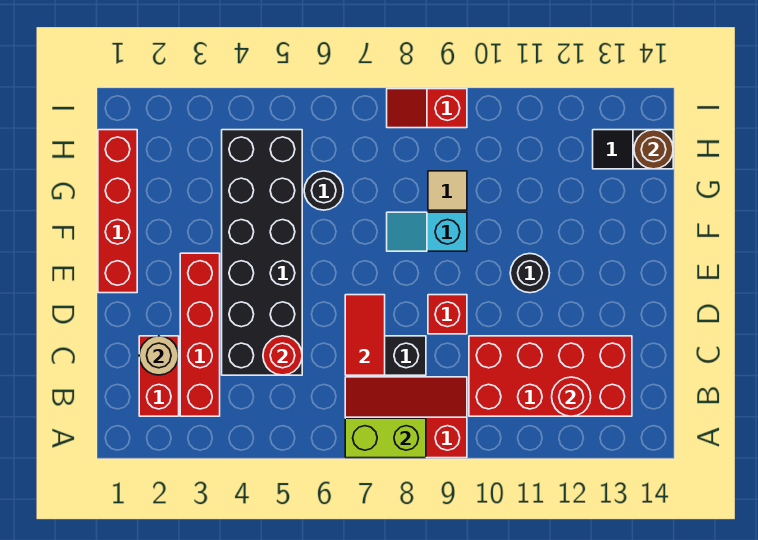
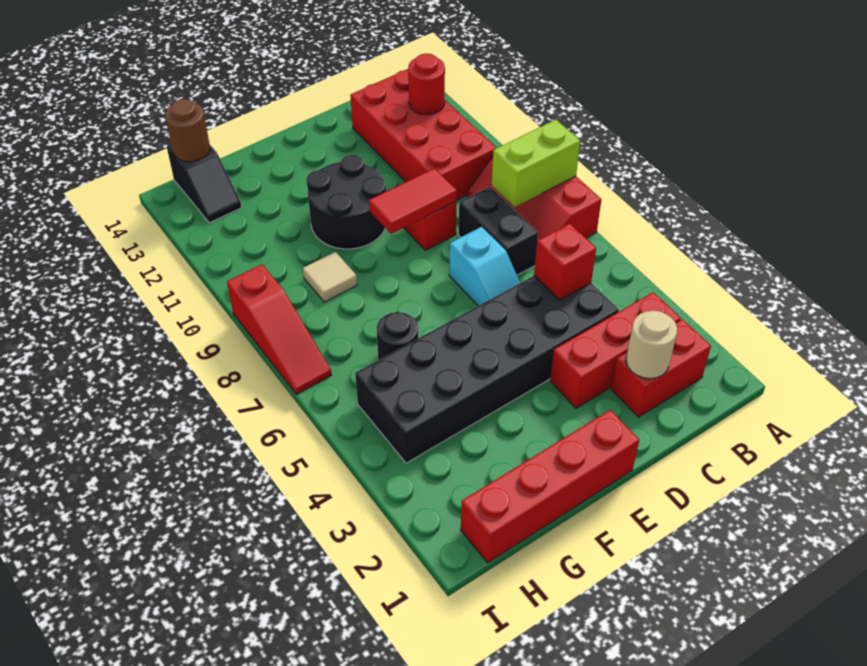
lime brick A7:A8 level 2 -> lime brick A8:B8 level 2
red brick B3:E3 level 1 -> red brick B3:D3 level 1
red round brick C5 level 2 -> red brick C5 level 2
red tile C7:D7 level 2 -> red tile D9:E9 level 2
black round brick E11 level 1 -> black round brick E10:F11 level 1
cyan slope F8:F9 level 1 top 9 -> cyan slope D6:D7 level 1 top 7
red slope I8:I9 level 1 top 9 -> red slope I7:I9 level 1 top 9

